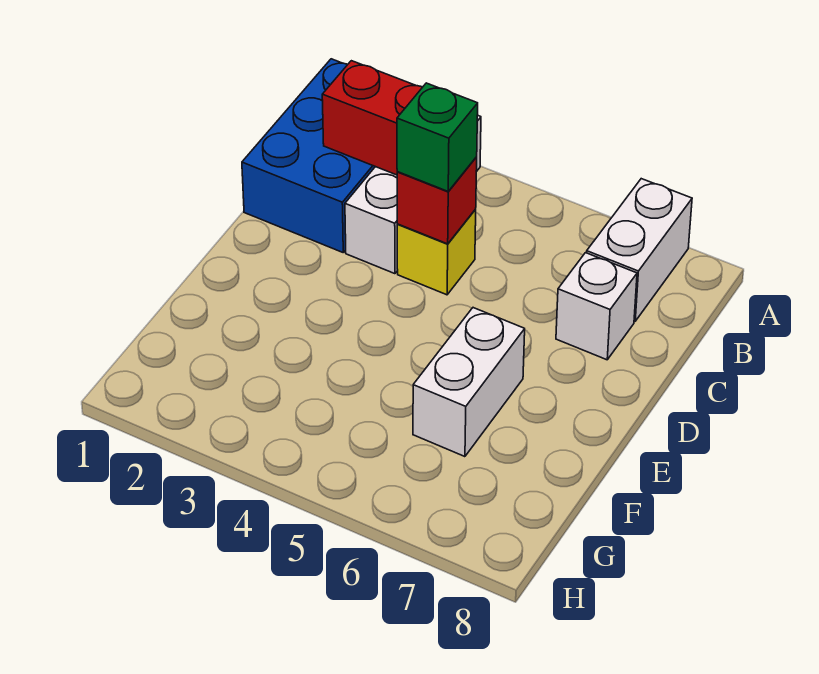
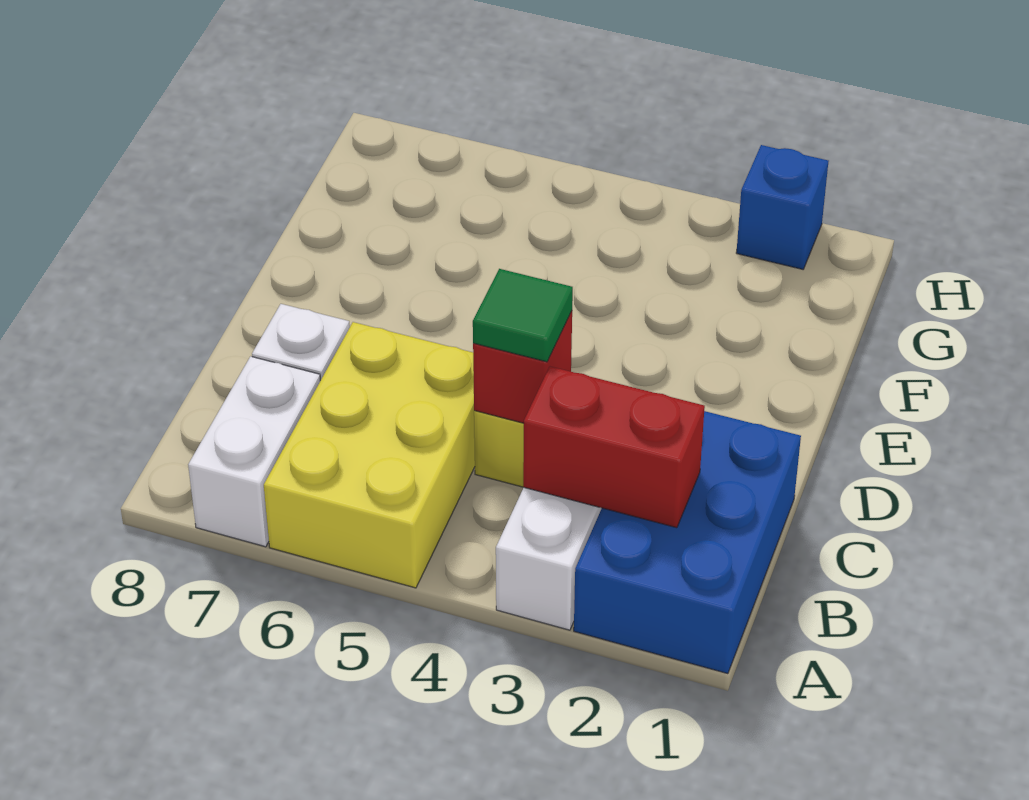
none -> yellow brick A5:C6 level 1
green brick C4 level 3 -> green tile C4 level 3
white brick E6:F6 level 1 -> none
none -> blue brick H2 level 1

